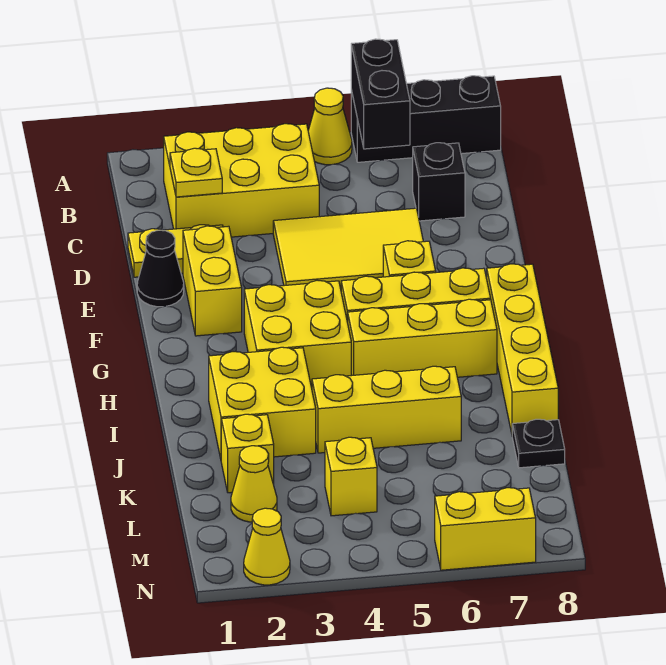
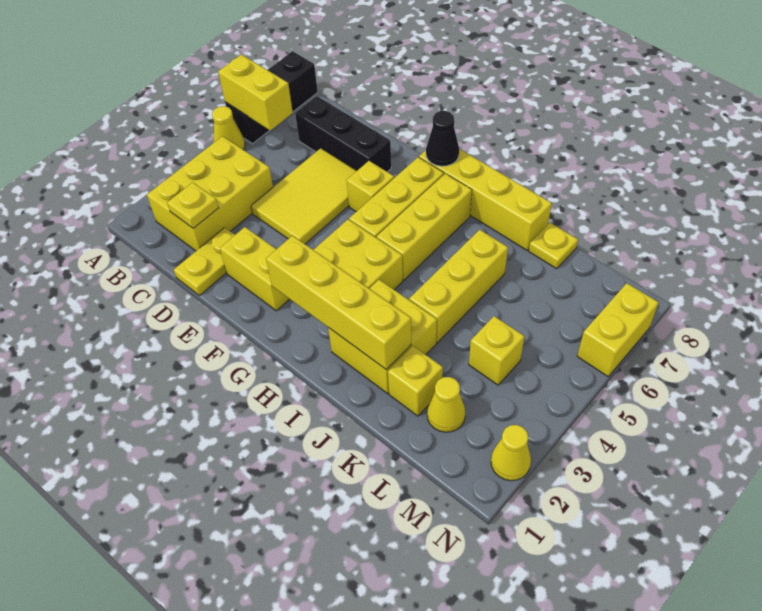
black brick A6:B6 level 2 -> yellow brick A6:B6 level 2
black brick C7 level 1 -> black brick C7:E7 level 1
black cone E1 level 1 -> black cone G8 level 2
none -> yellow brick G2:J2 level 2
black plate K8 level 1 -> yellow plate K8 level 1

